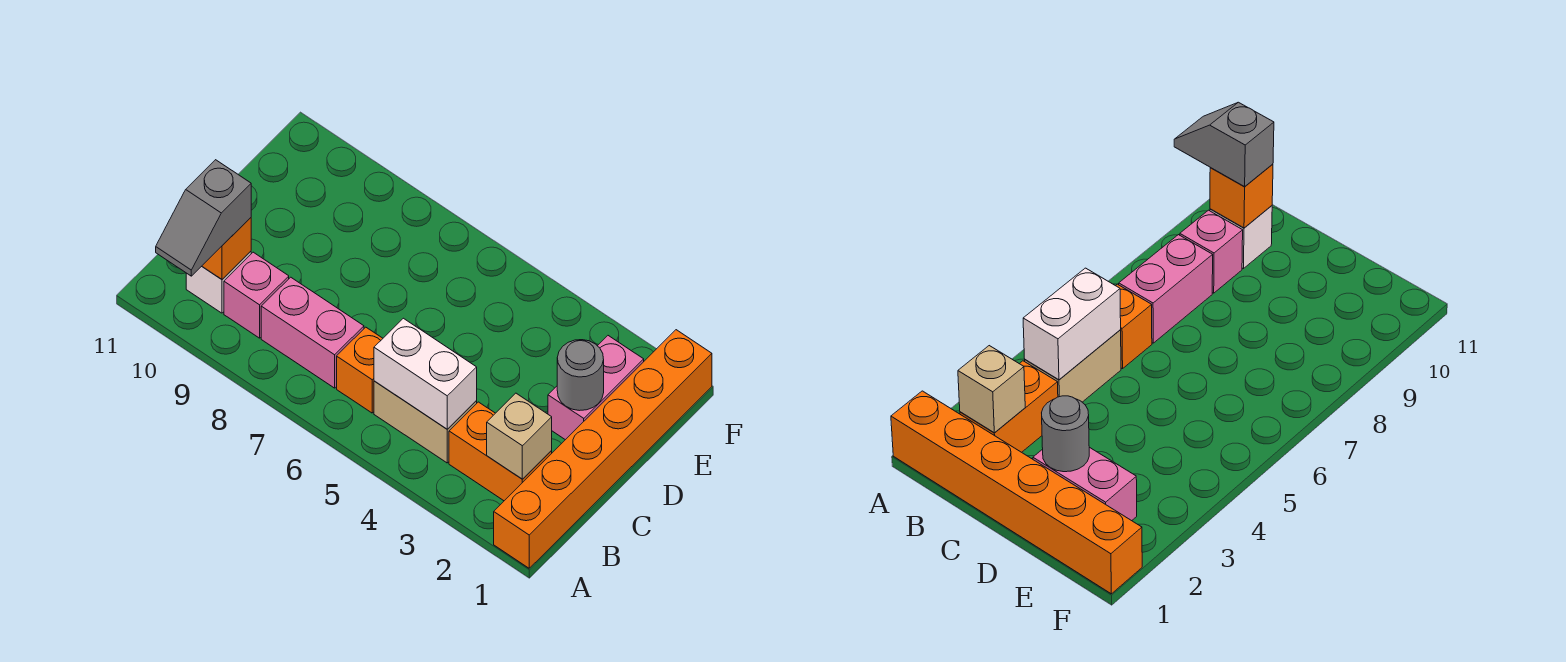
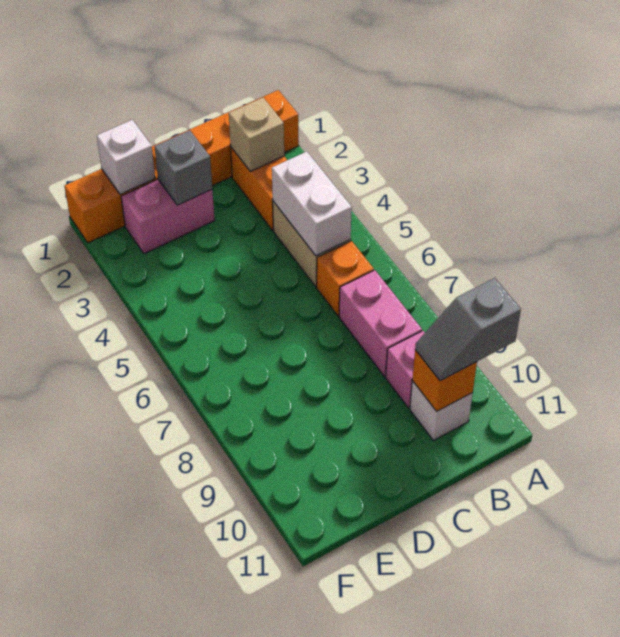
grey slope A10:B10 level 3 top B -> grey slope A10:B10 level 3 top A
grey round brick D2 level 2 -> grey brick D2 level 2
none -> white brick E1 level 2

